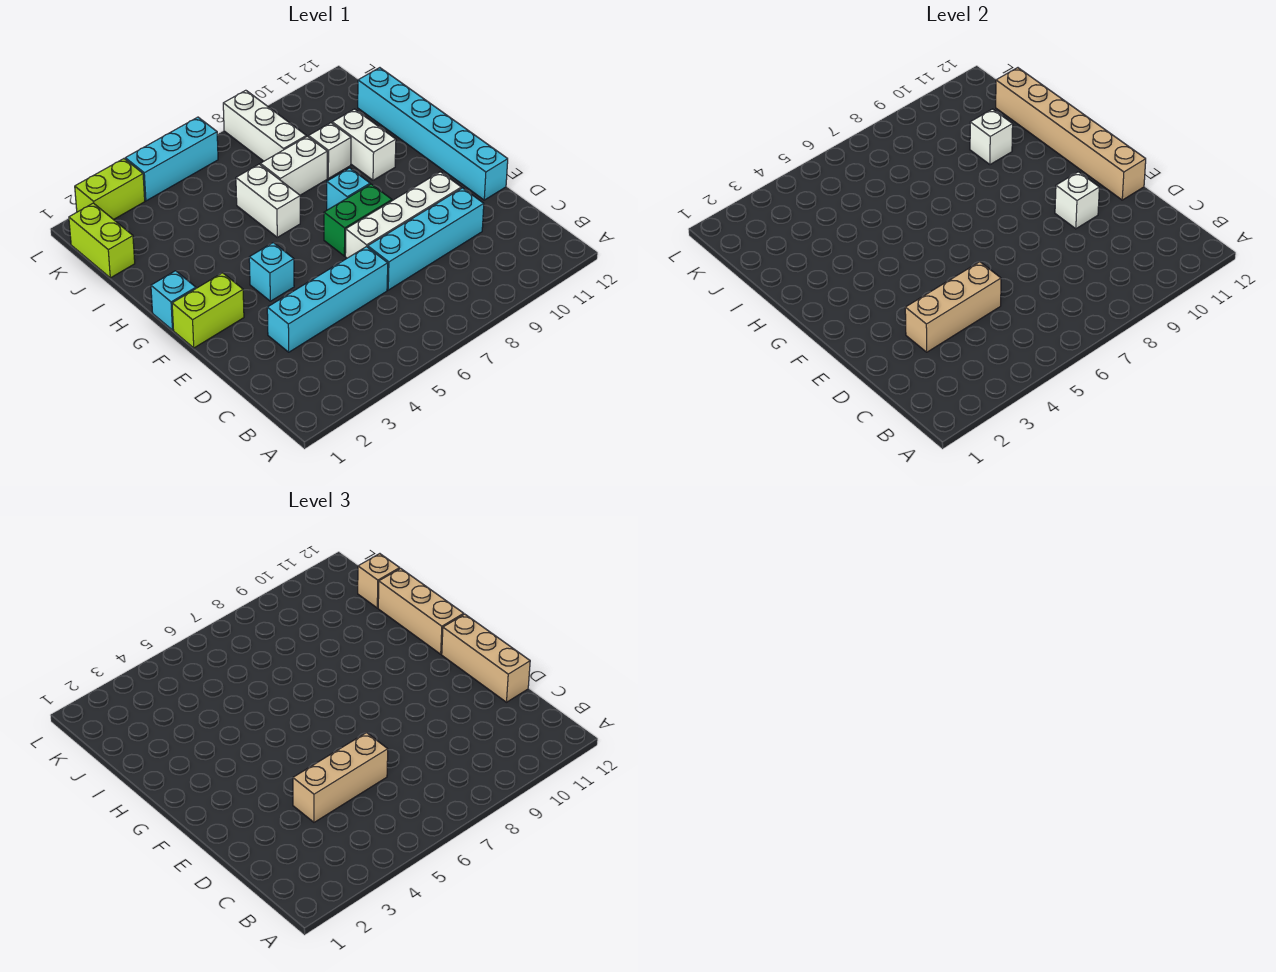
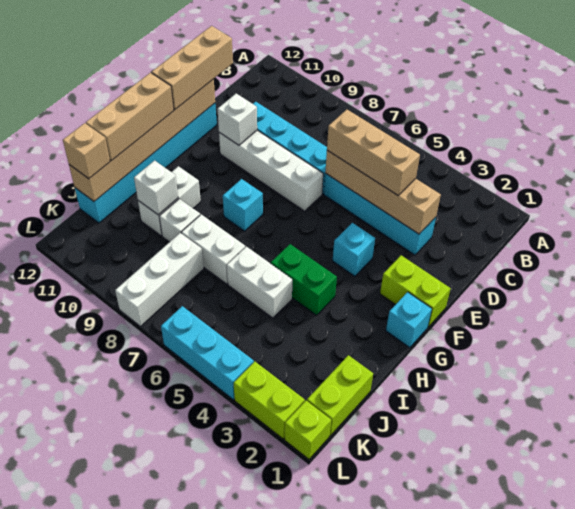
tan brick D3:D5 level 2 -> tan brick D3:D6 level 2
green brick F7:F8 level 1 -> green brick H4:H5 level 1
white brick H6:I6 level 1 -> white brick I5:I6 level 1
none -> lime brick L1 level 1

